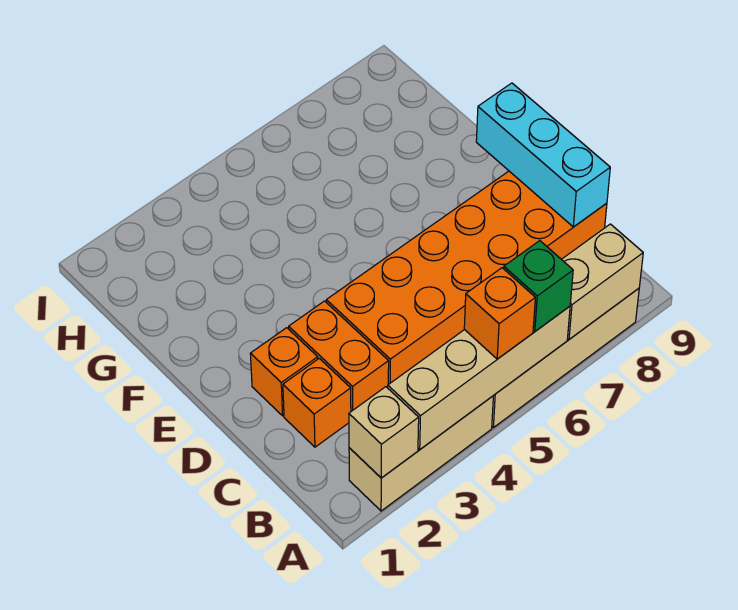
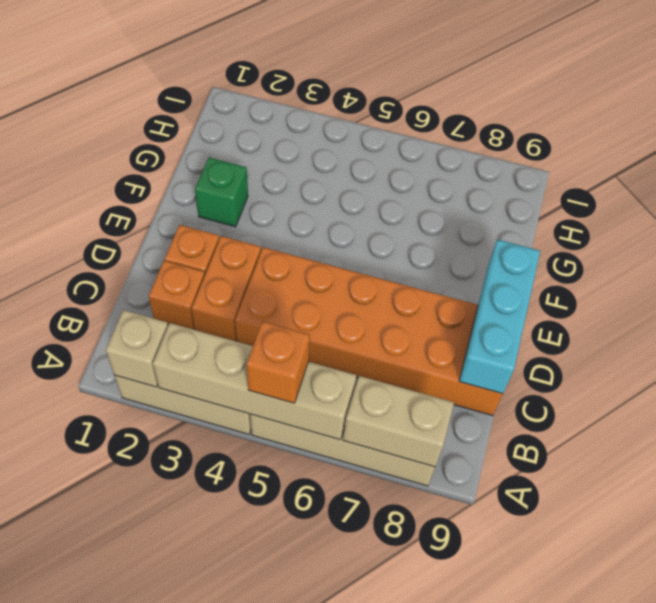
green brick A6 level 3 -> green brick F2 level 1

